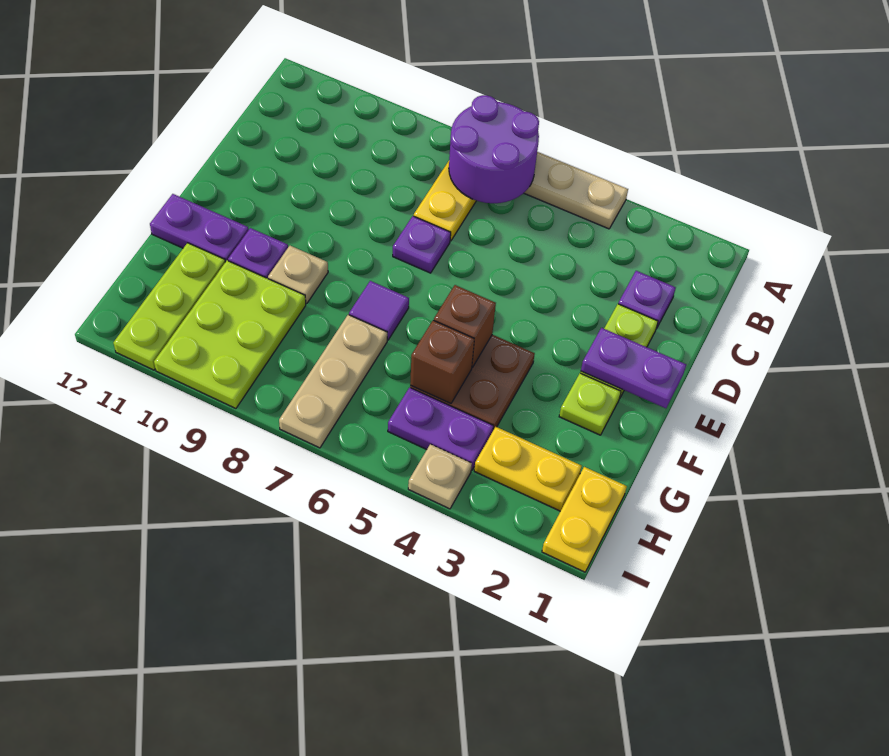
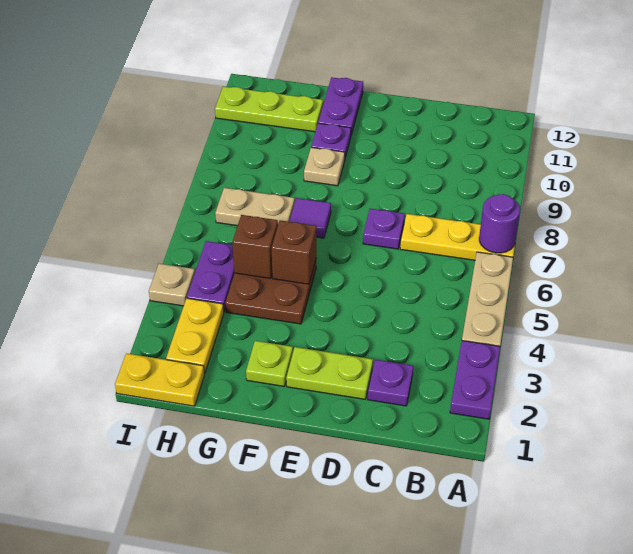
purple round brick A6:B7 level 2 -> purple round brick A7 level 2
purple plate E1:E2 level 2 -> purple plate A2:A3 level 1
tan plate G7:I7 level 1 -> tan plate G7:H7 level 1
lime plate G9:I10 level 1 -> none

